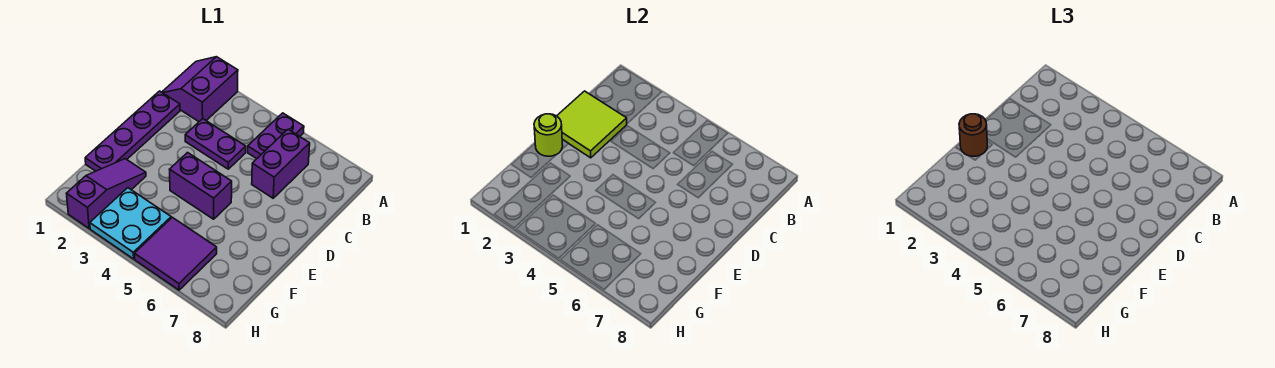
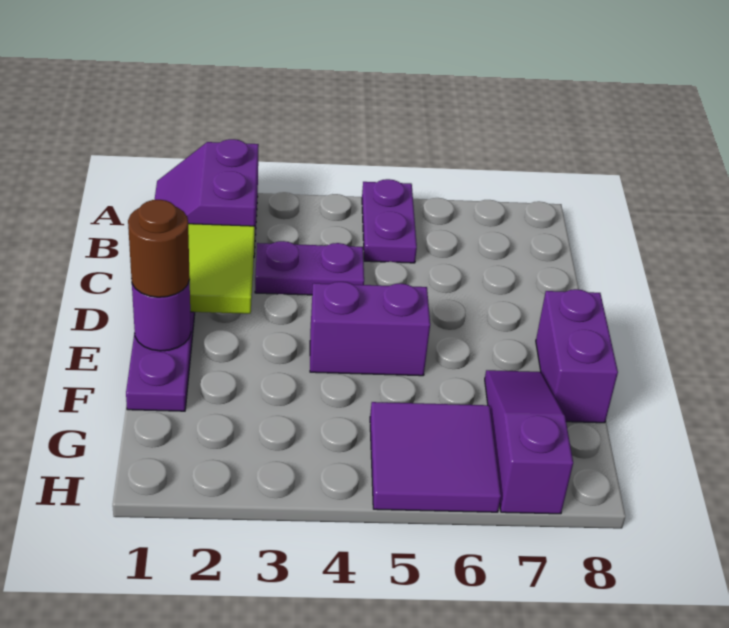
purple brick B6:C6 level 1 -> purple brick E8:F8 level 1
lime round brick E1 level 2 -> purple round brick E1 level 2
purple slope F2:H2 level 1 top H -> purple slope F7:H7 level 1 top H
cyan plate G3:H4 level 1 -> none

